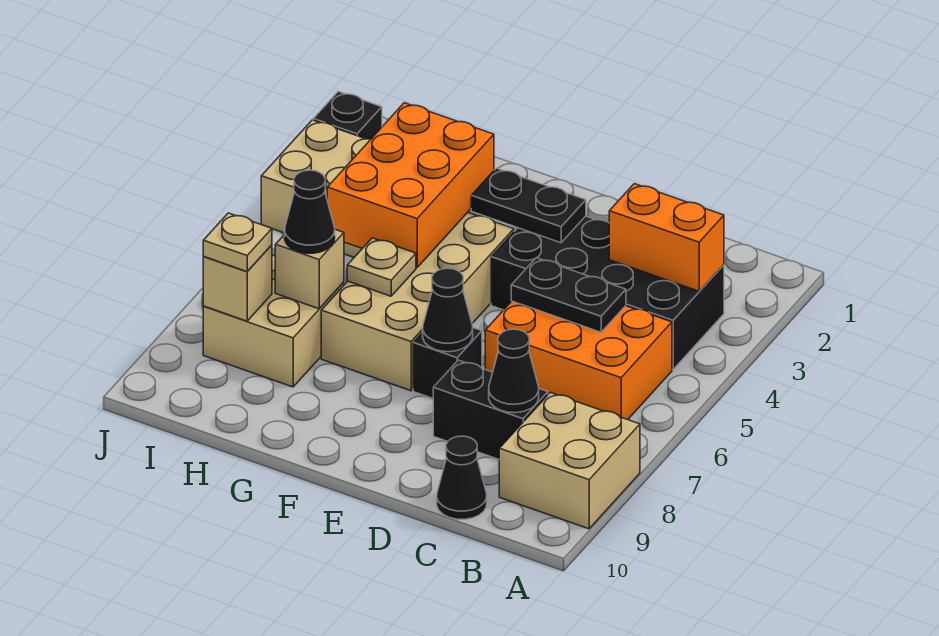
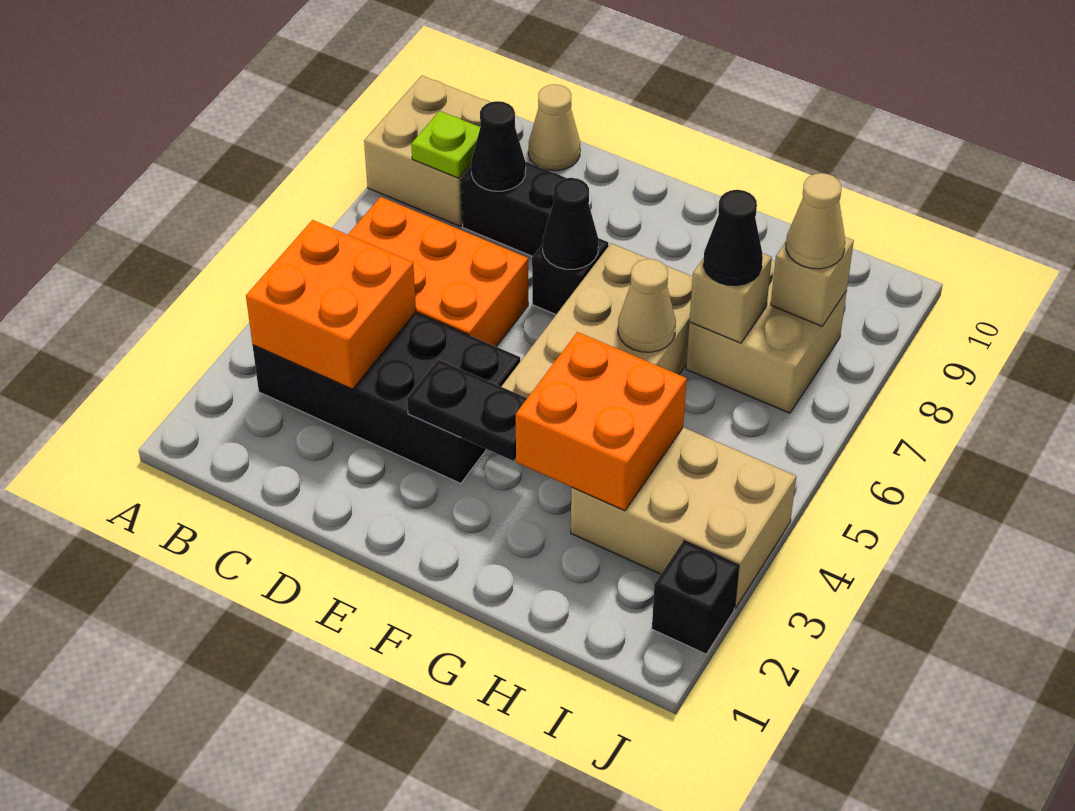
orange brick B3:C3 level 2 -> orange brick B3:C4 level 2
none -> lime plate B8 level 2
black plate C5:D5 level 2 -> none
black cone C10 level 1 -> tan cone C10 level 1
orange brick G3:H5 level 2 -> orange brick G3:H4 level 2
tan plate G6 level 2 -> tan cone G6 level 2
tan plate I8 level 3 -> tan cone I8 level 3

